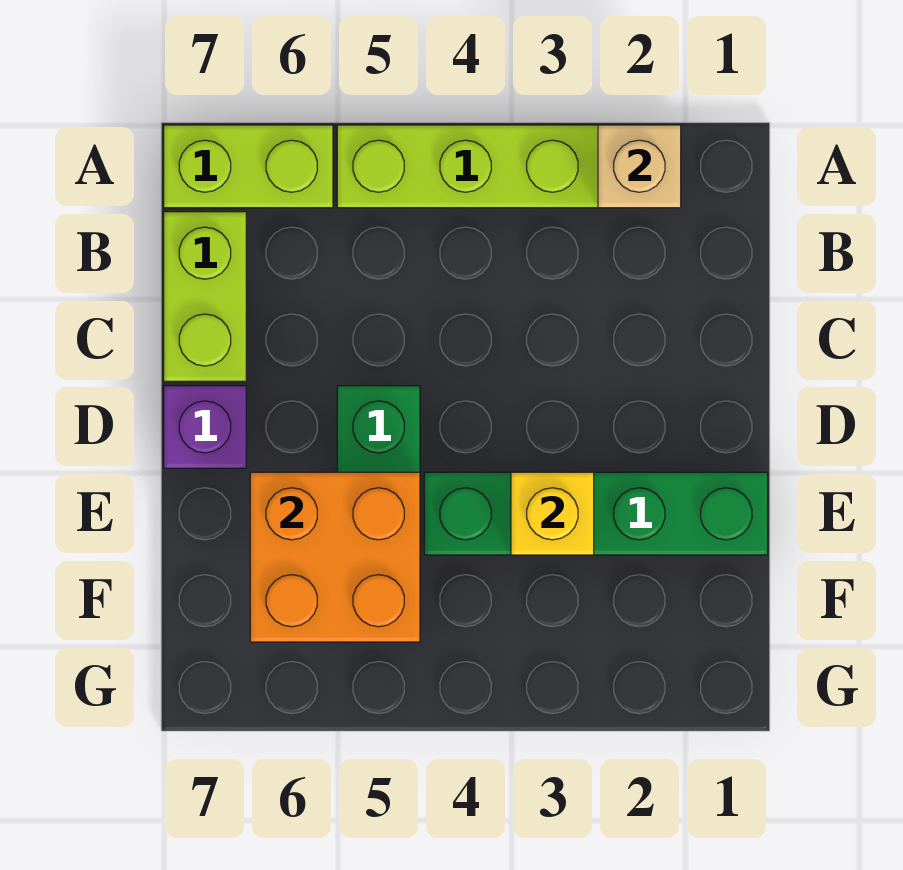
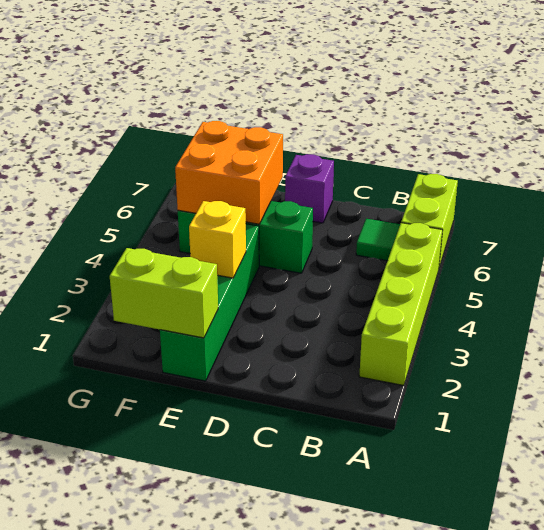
tan brick A2 level 2 -> none
none -> green tile B6 level 1
lime brick B7:C7 level 1 -> lime brick E1:F1 level 2

